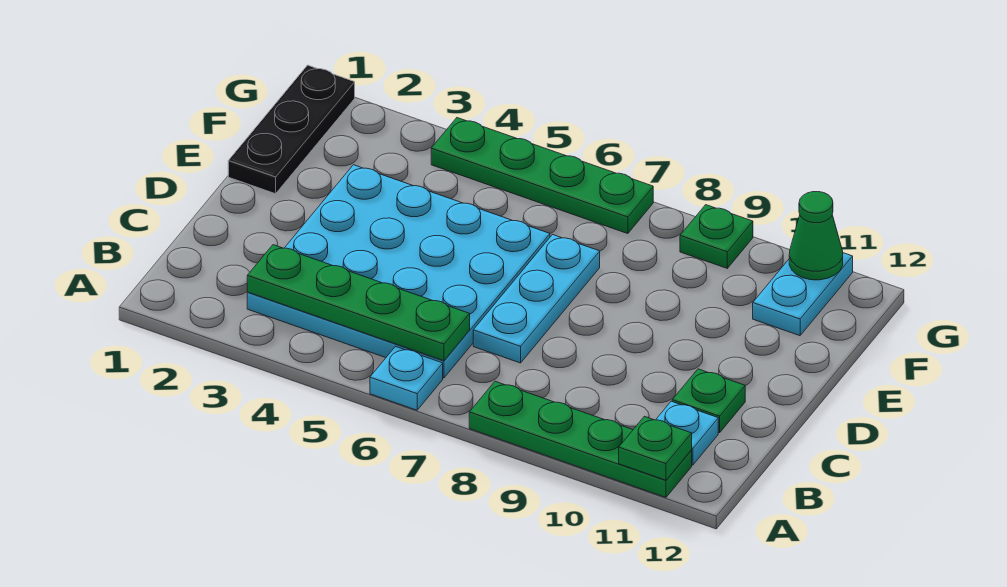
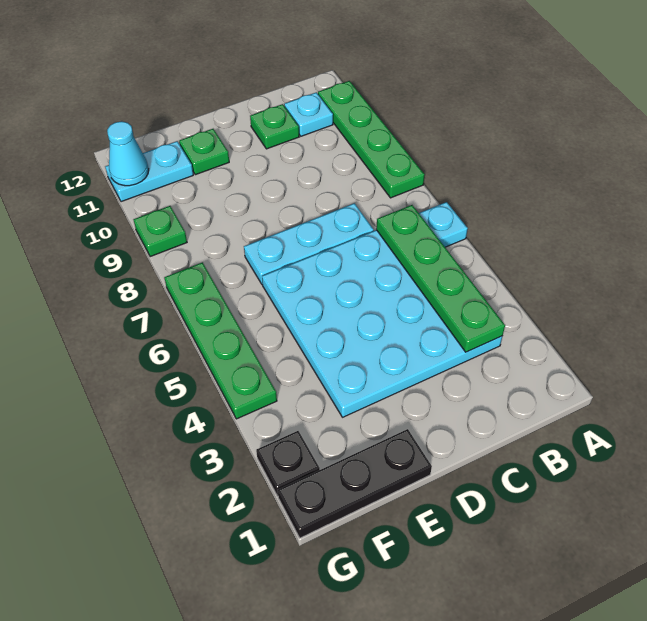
green plate A11 level 2 -> green plate E11 level 1
none -> black plate G2 level 1
green cone G11 level 2 -> cyan cone G11 level 2

